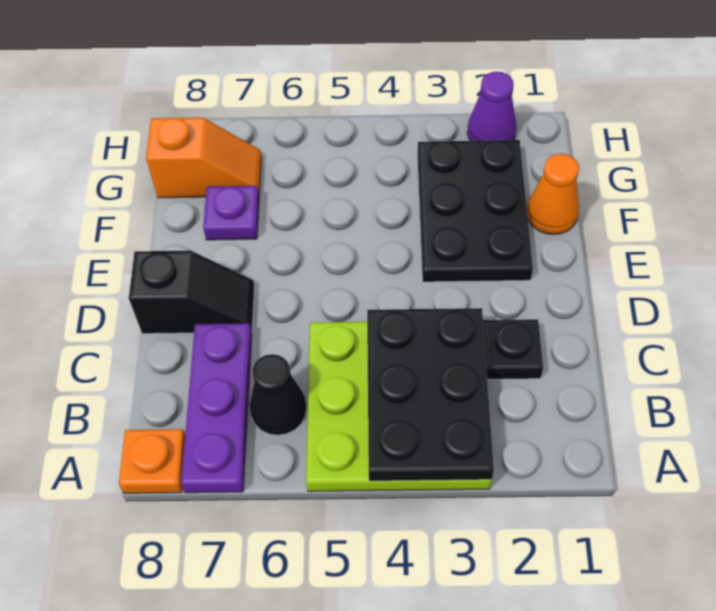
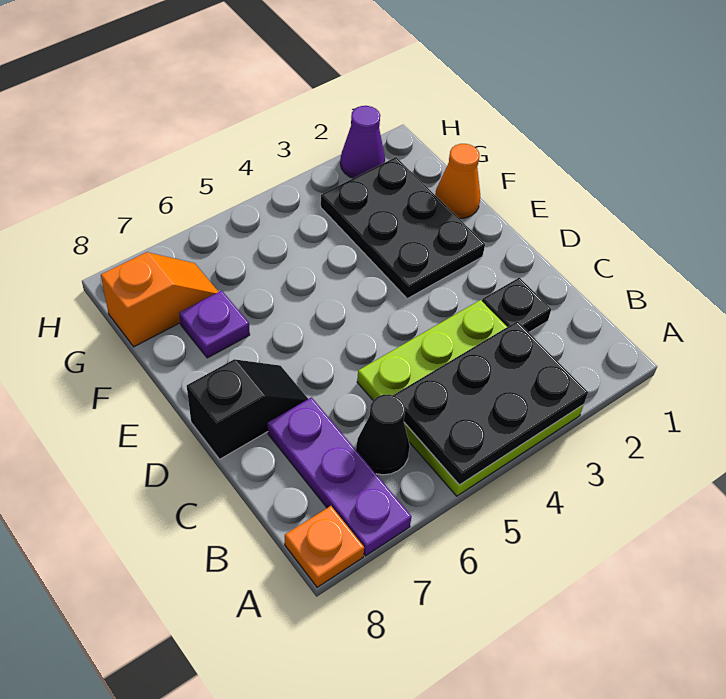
black plate A3:C4 level 2 -> black plate A3:B5 level 2

